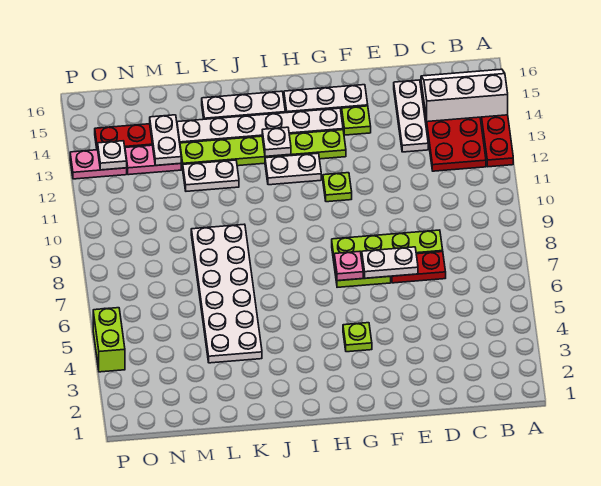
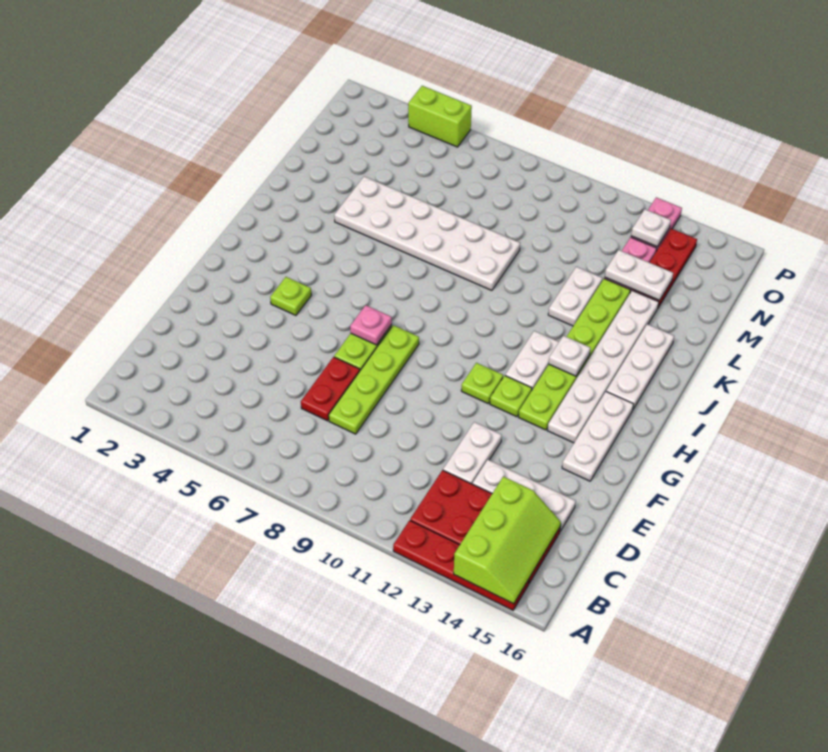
white slope A14:C15 level 2 top 14 -> lime slope A14:C15 level 2 top 14
white plate E7:F7 level 2 -> white plate D12:E12 level 1
lime plate F14 level 1 -> lime plate G12 level 1

